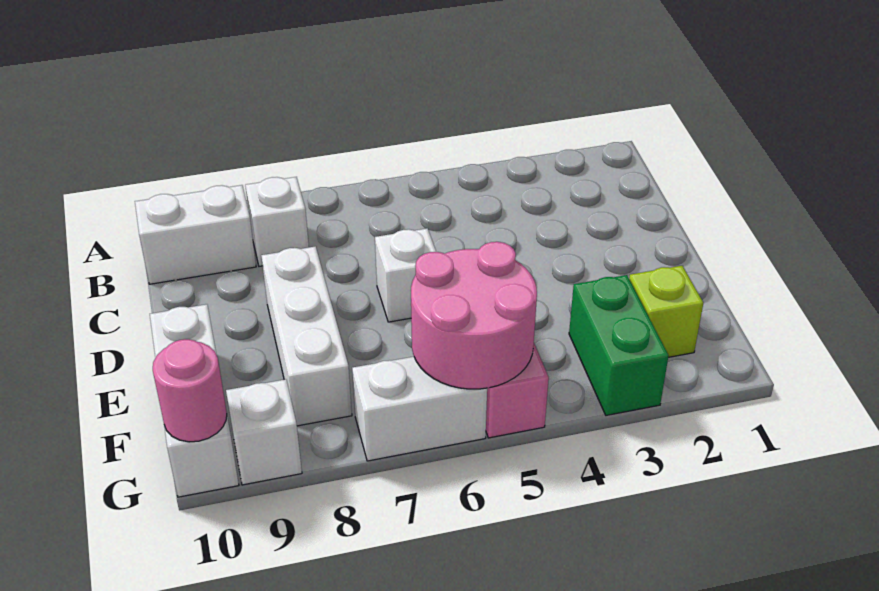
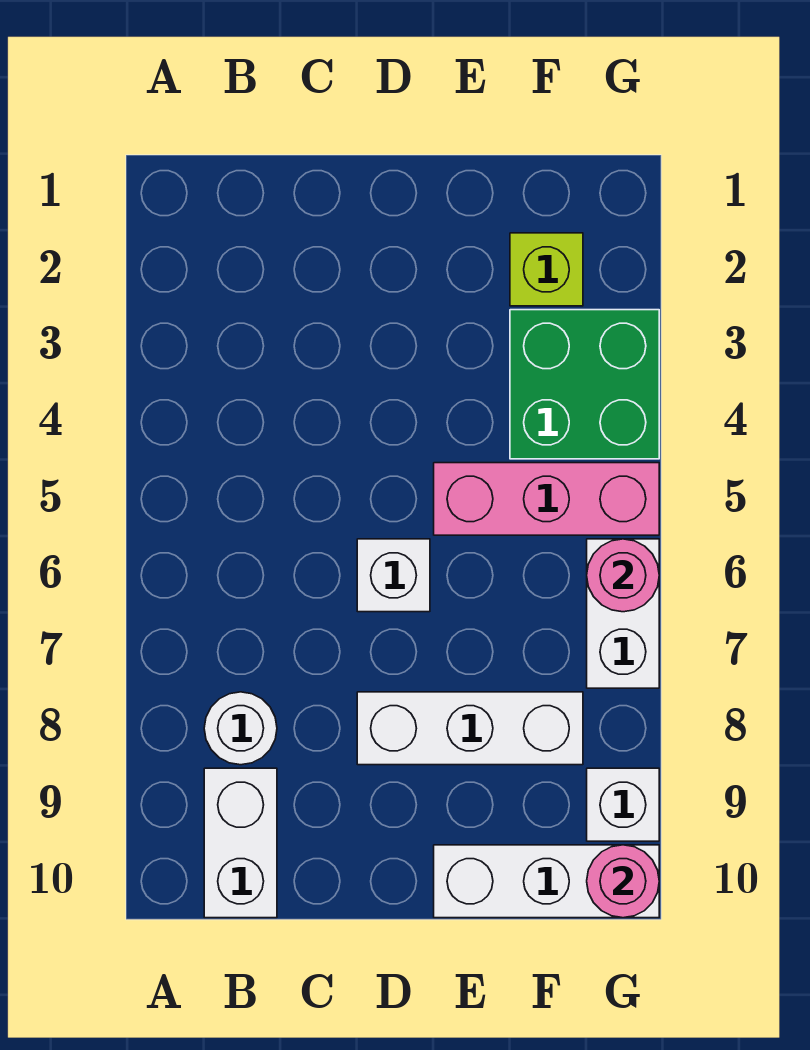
white brick B8 level 1 -> white round brick B8 level 1
green brick F3:G3 level 1 -> green brick F3:G4 level 1
pink round brick F5:G6 level 2 -> pink round brick G6 level 2

